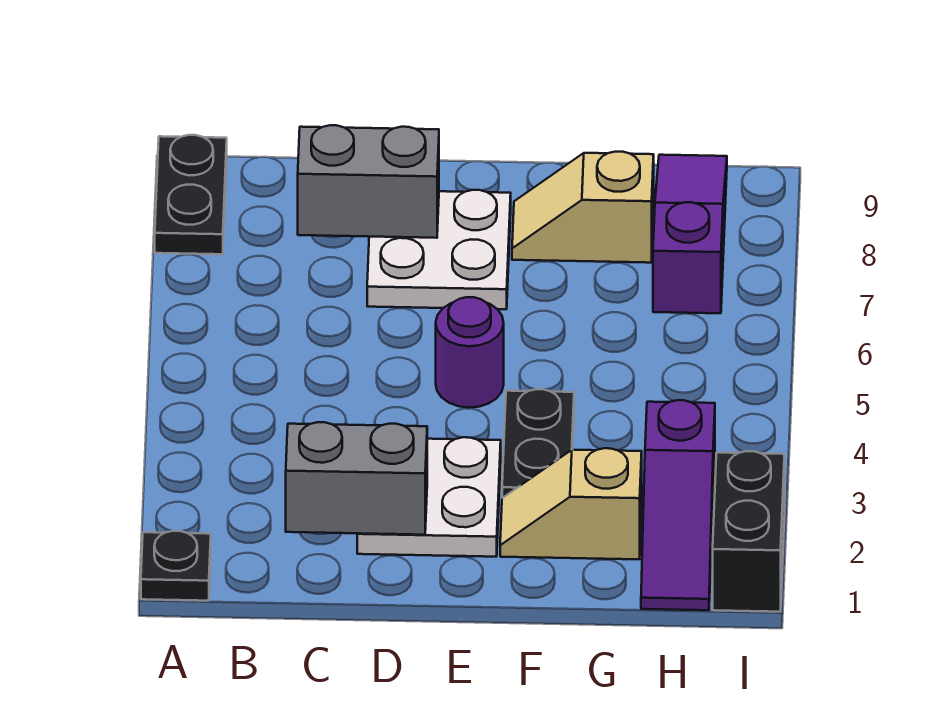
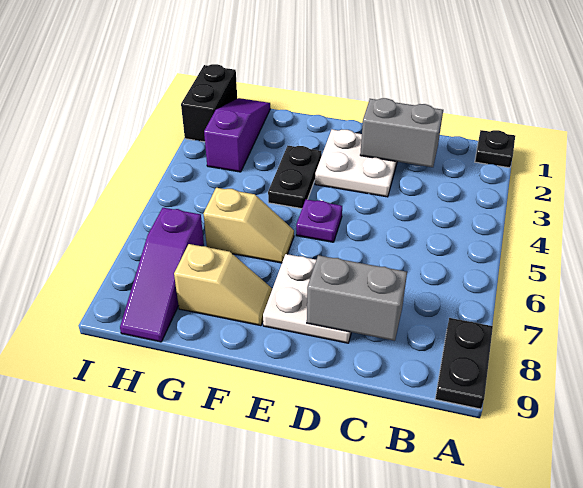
purple round brick E5 level 1 -> purple plate E5 level 1
tan slope F2:G2 level 1 top G -> tan slope F6:G6 level 1 top G

